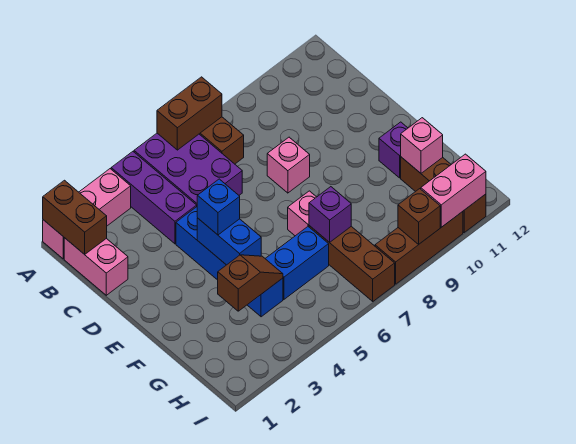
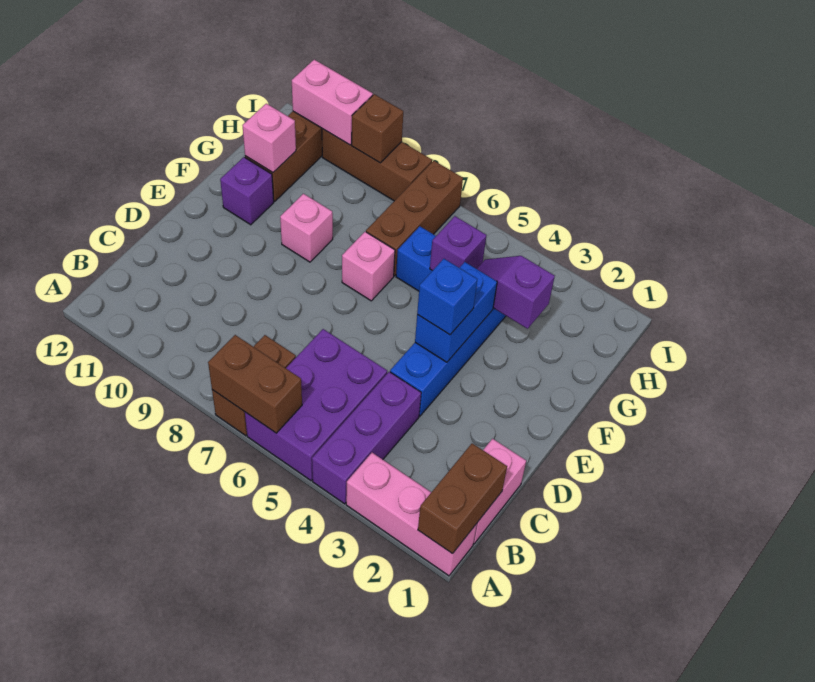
pink brick D8 level 1 -> pink brick F9 level 1
brown slope G3:G4 level 2 top 3 -> purple slope G3:G4 level 2 top 3
purple brick G7 level 2 -> purple brick G5 level 2

